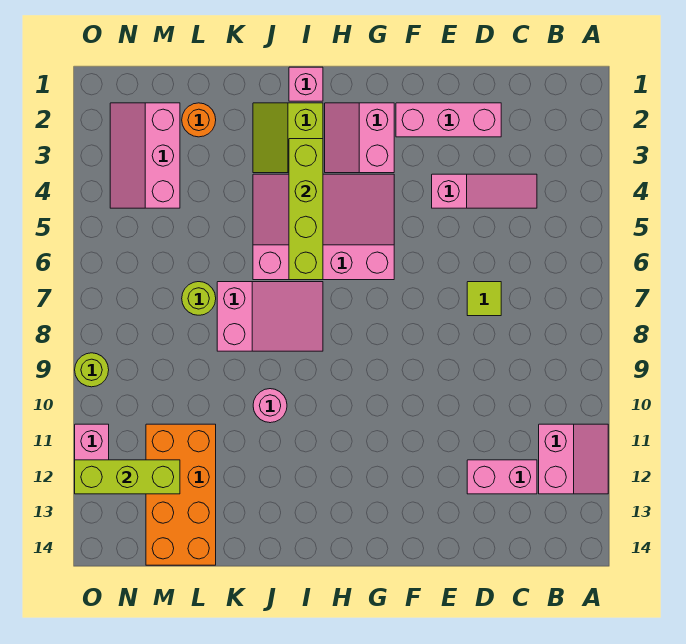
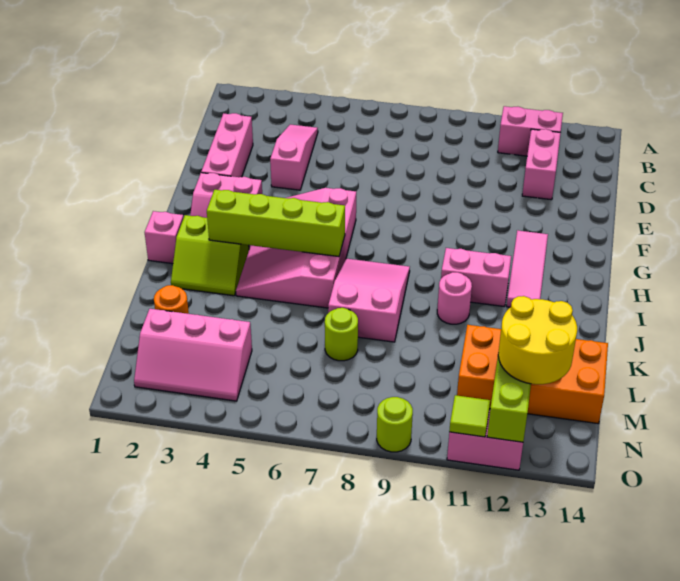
lime tile D7 level 1 -> lime tile O11 level 2
none -> pink tile G12:I12 level 1
none -> pink brick I10:I11 level 1
none -> yellow round brick M12:N13 level 3

